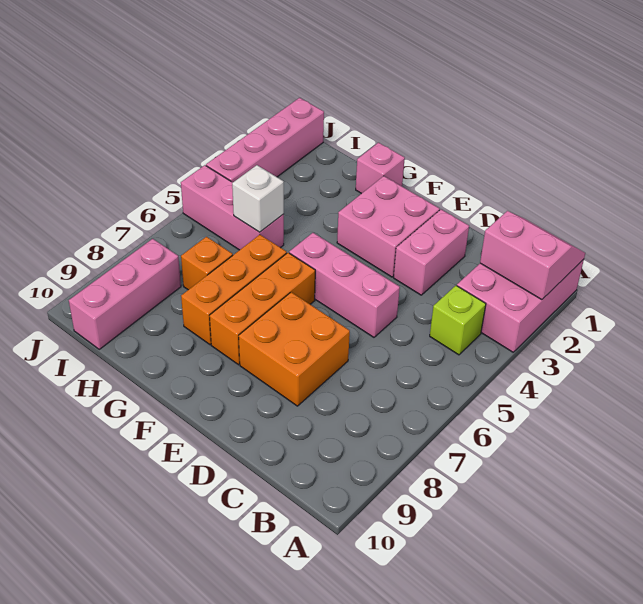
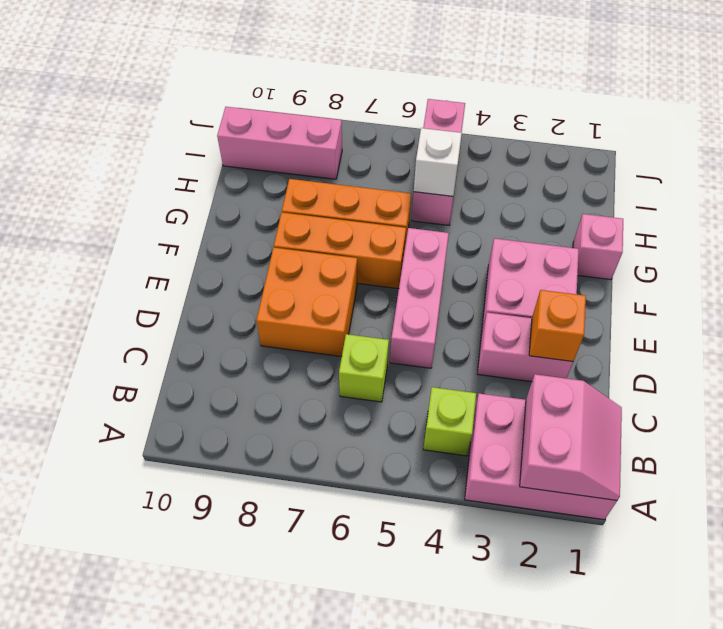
none -> lime brick C6 level 1
orange brick H7 level 1 -> orange brick D2 level 2
pink brick J1:J4 level 1 -> none

